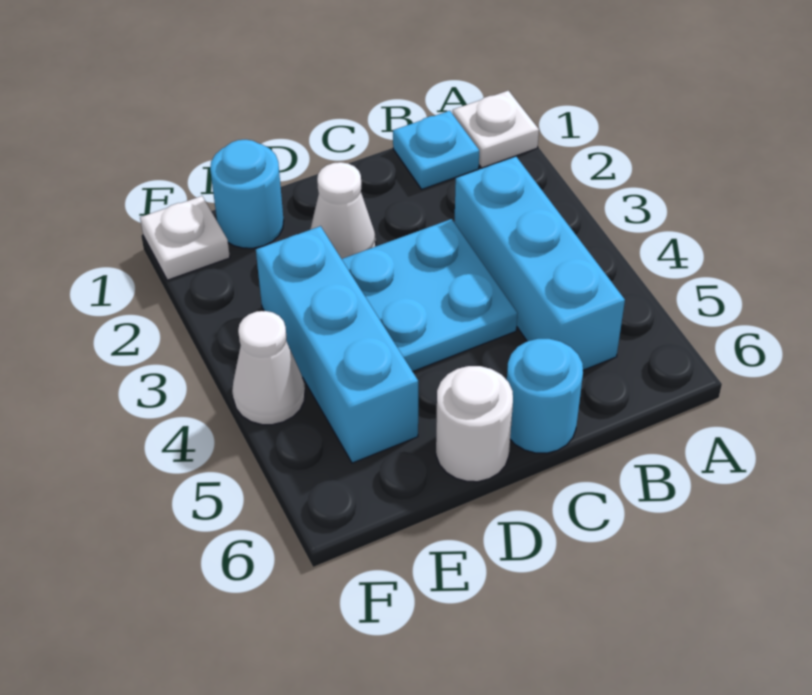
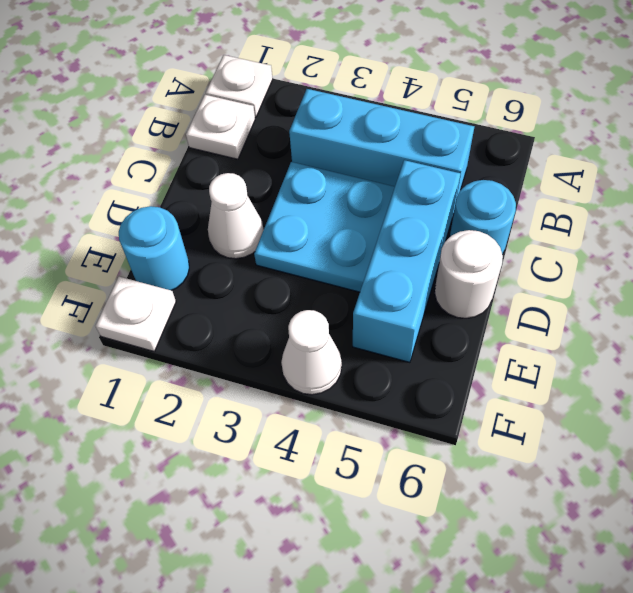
cyan plate B1 level 1 -> white plate B1 level 1
cyan brick E3:E5 level 1 -> cyan brick C5:E5 level 1

